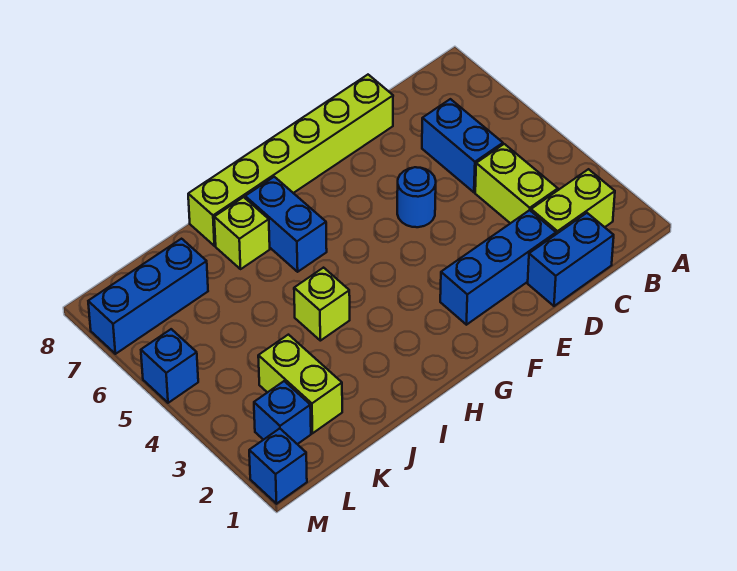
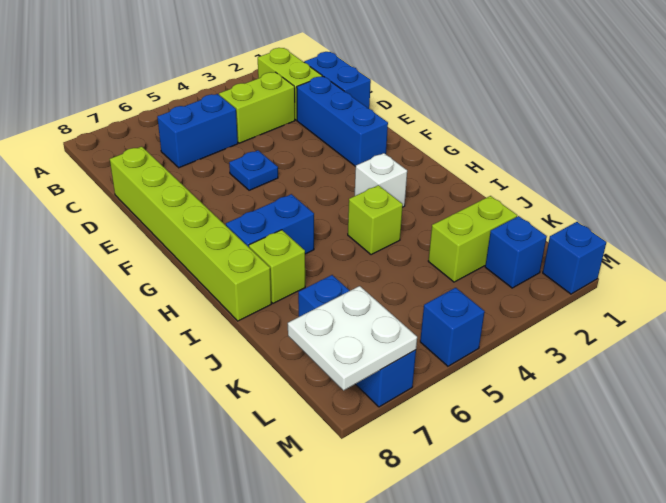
blue round brick E5 level 1 -> blue plate E5 level 1
none -> white brick H3 level 1
none -> white plate L7:M8 level 2

